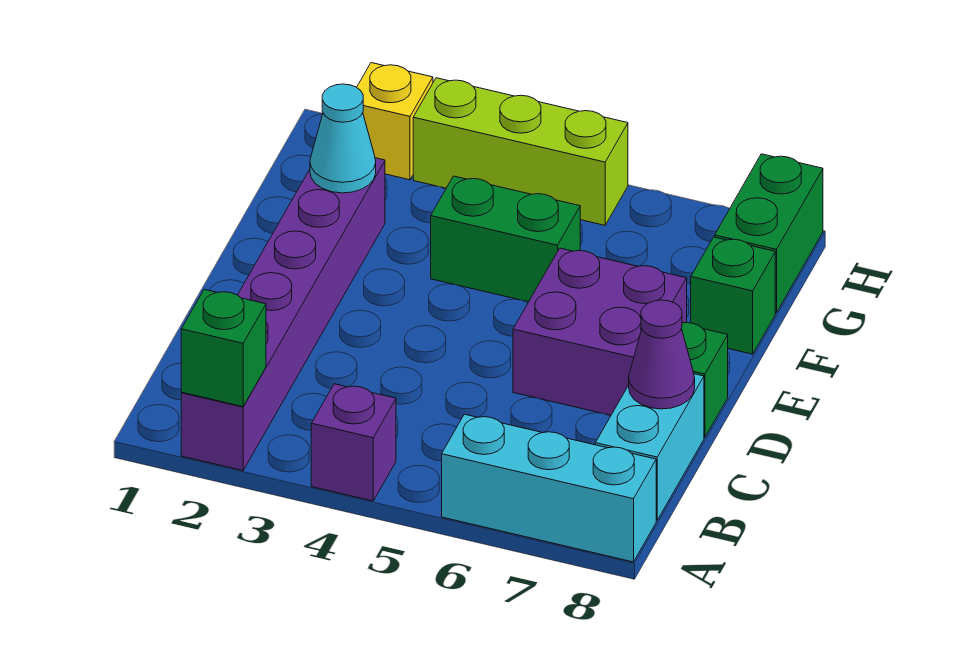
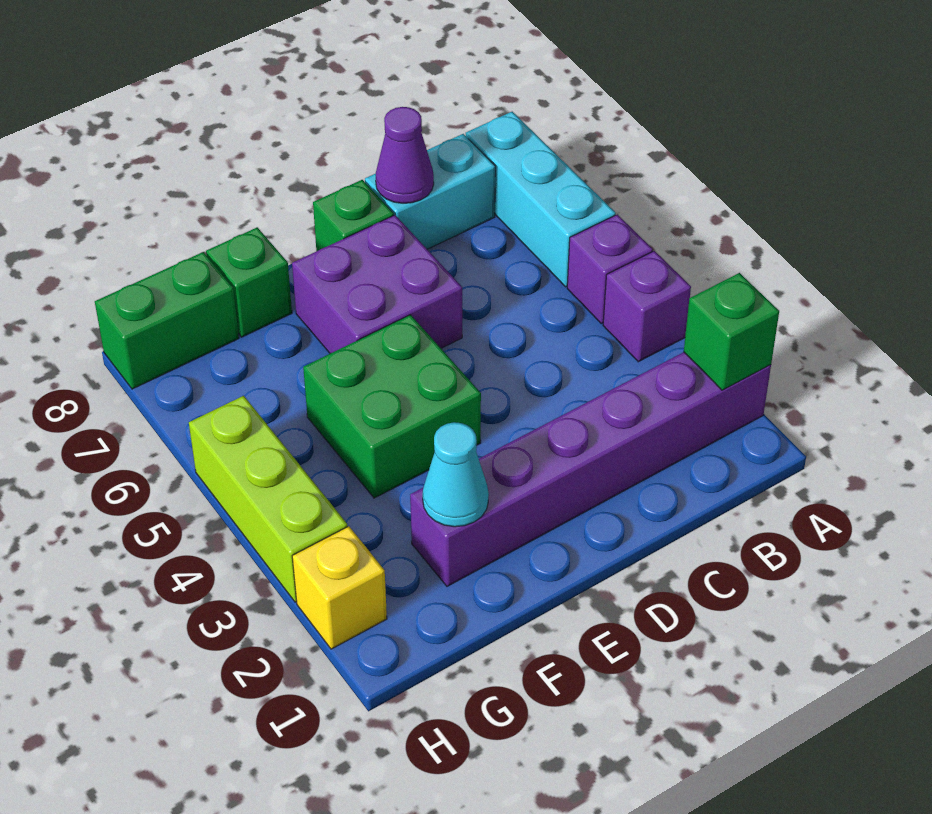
none -> purple brick A5 level 1
green brick F4:F5 level 1 -> green brick E4:F5 level 1

